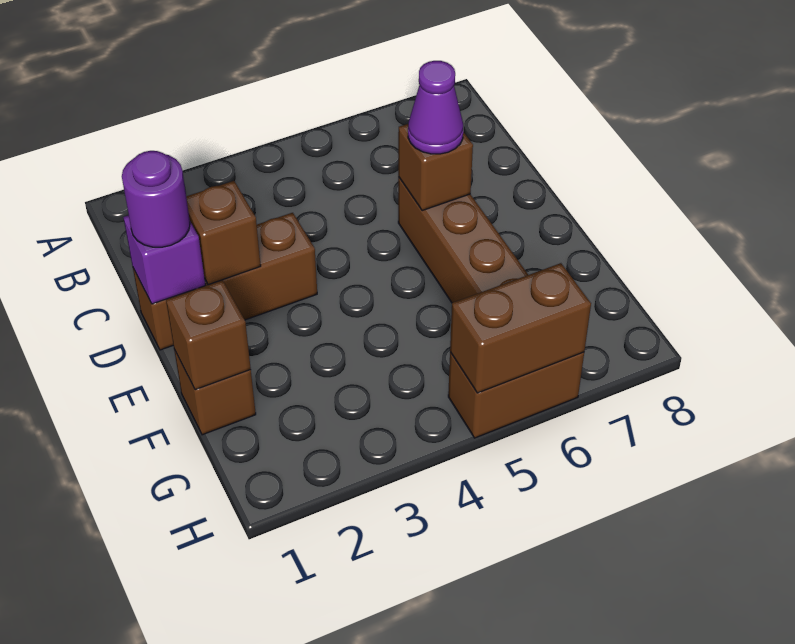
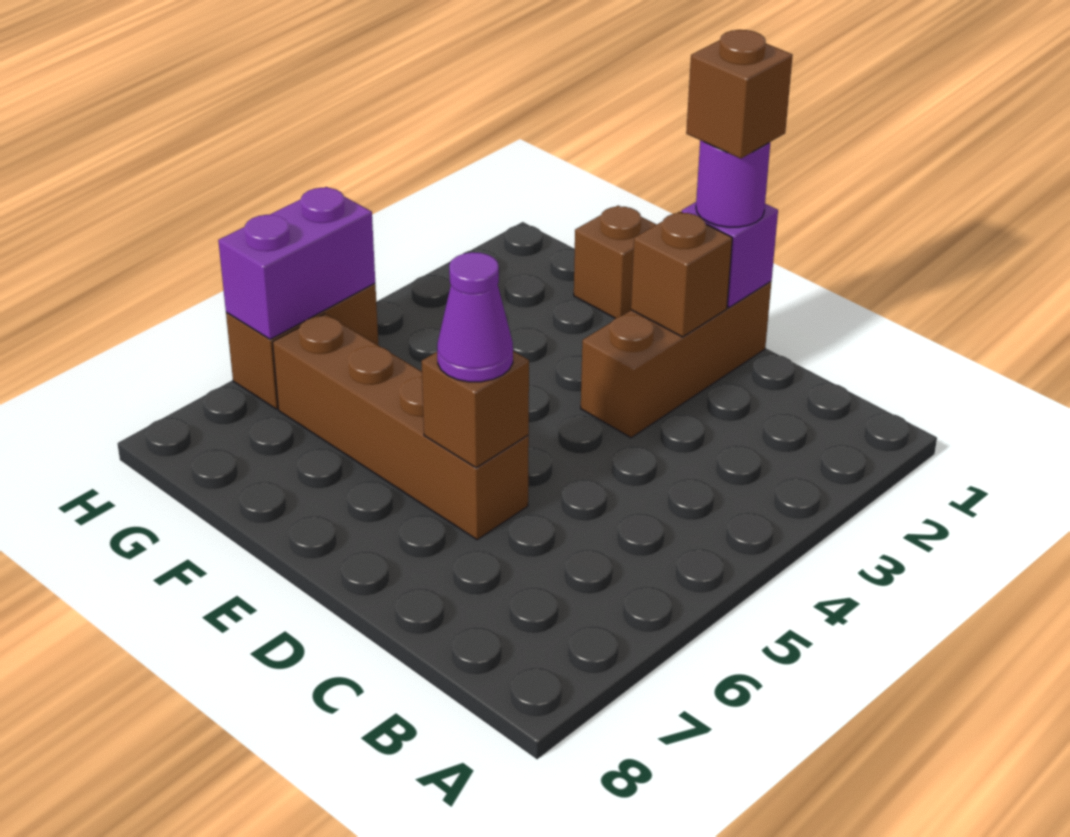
brown brick F1 level 2 -> brown brick D1 level 4
brown brick H5:H6 level 2 -> purple brick H5:H6 level 2

